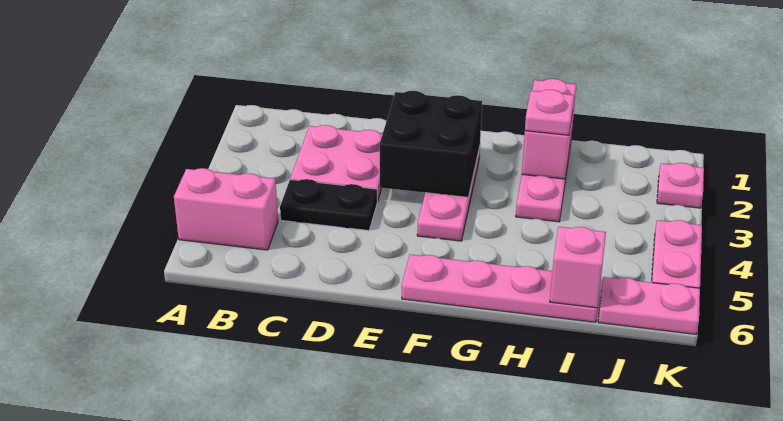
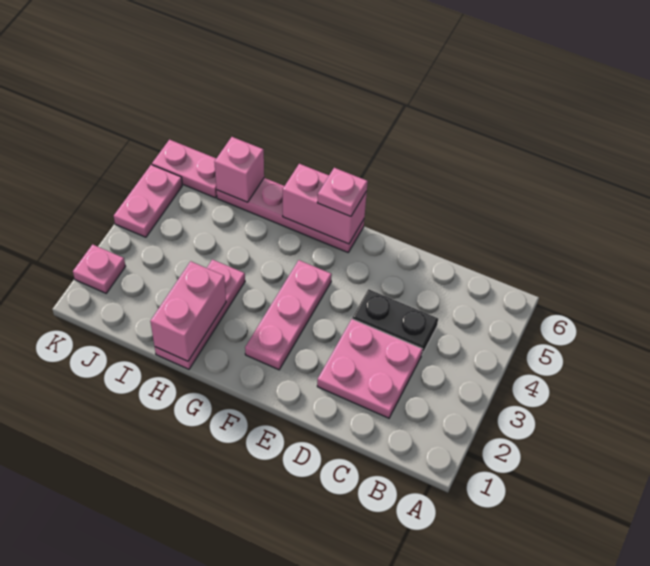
pink brick A5:B5 level 1 -> pink brick F6:G6 level 2
black brick E2:F3 level 2 -> none
pink plate H2 level 3 -> pink plate F6 level 3

